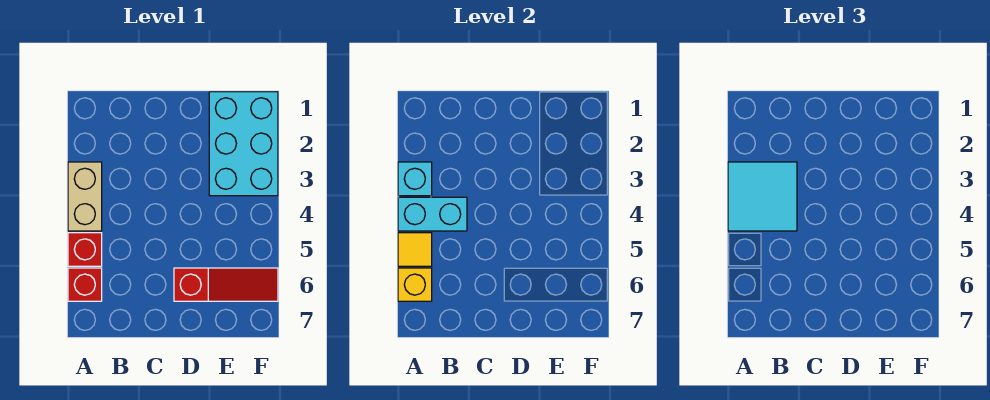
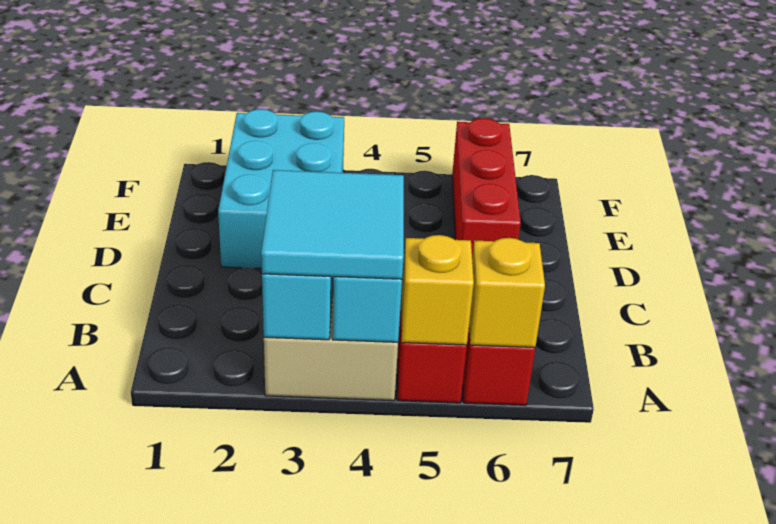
yellow tile A5 level 2 -> yellow brick A5 level 2
red slope D6:F6 level 1 top D -> red brick D6:F6 level 1
cyan brick E1:F3 level 1 -> cyan brick D2:F3 level 1

